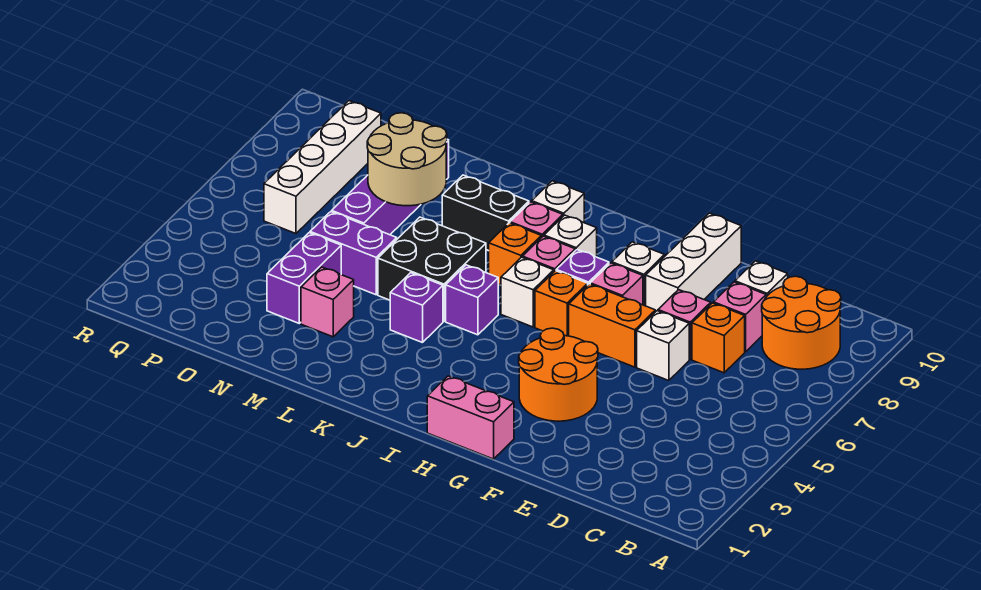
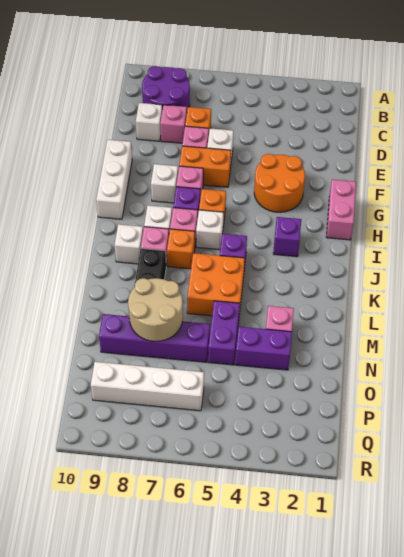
orange round brick B8:C9 level 1 -> purple round brick B8:C9 level 1
orange brick F6:G6 level 1 -> orange brick F6:F7 level 1
white brick F8:F10 level 1 -> white brick F10:H10 level 1
purple brick K4 level 1 -> purple brick I3 level 1
black brick K5:L6 level 1 -> orange brick K5:L6 level 1

